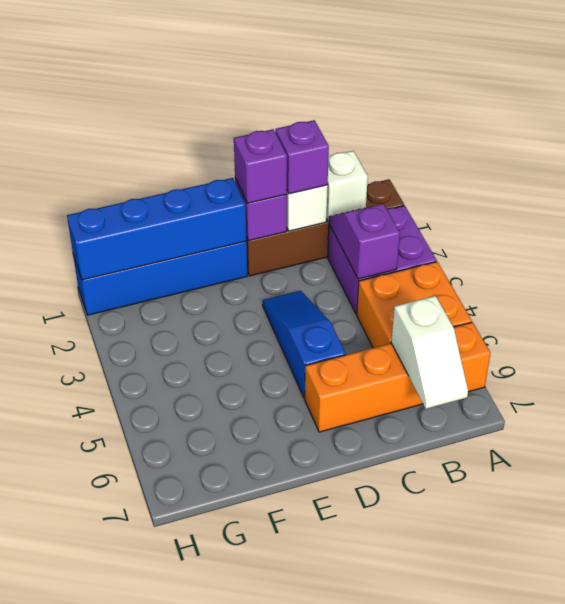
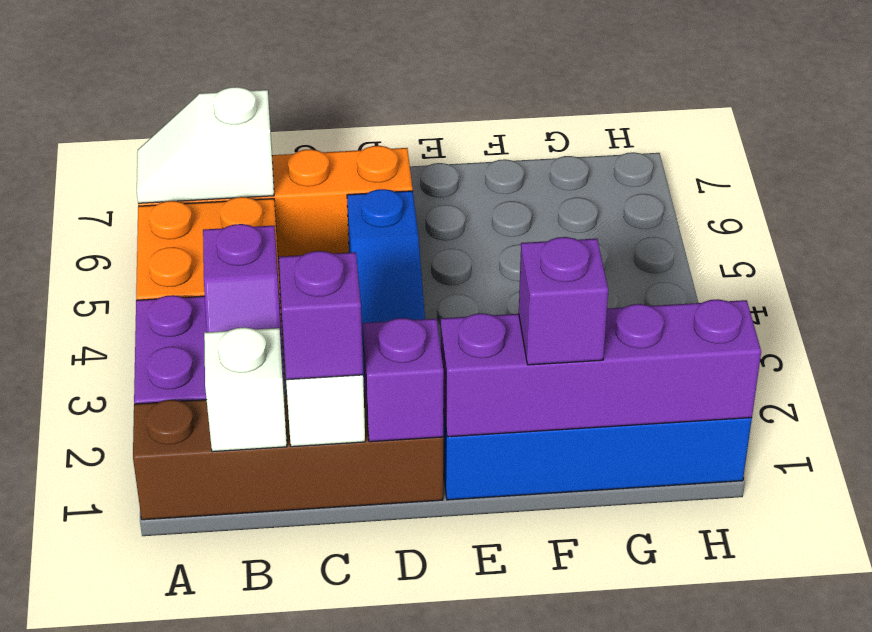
white slope B6:B7 level 2 top 6 -> white slope A6:B6 level 2 top B
purple brick D1 level 3 -> purple brick F1 level 3
blue brick E1:H1 level 2 -> purple brick E1:H1 level 2

